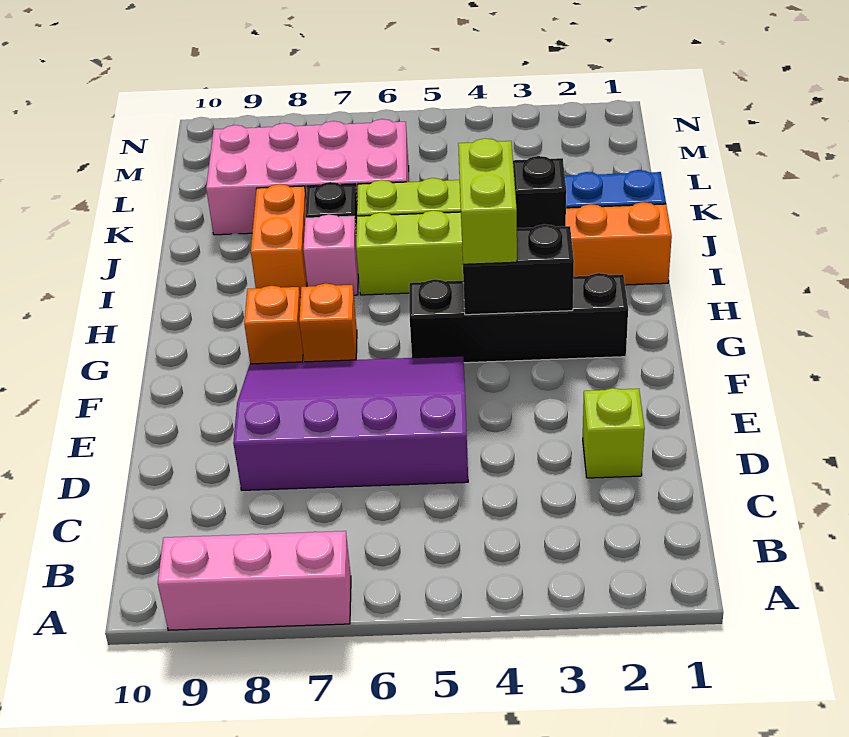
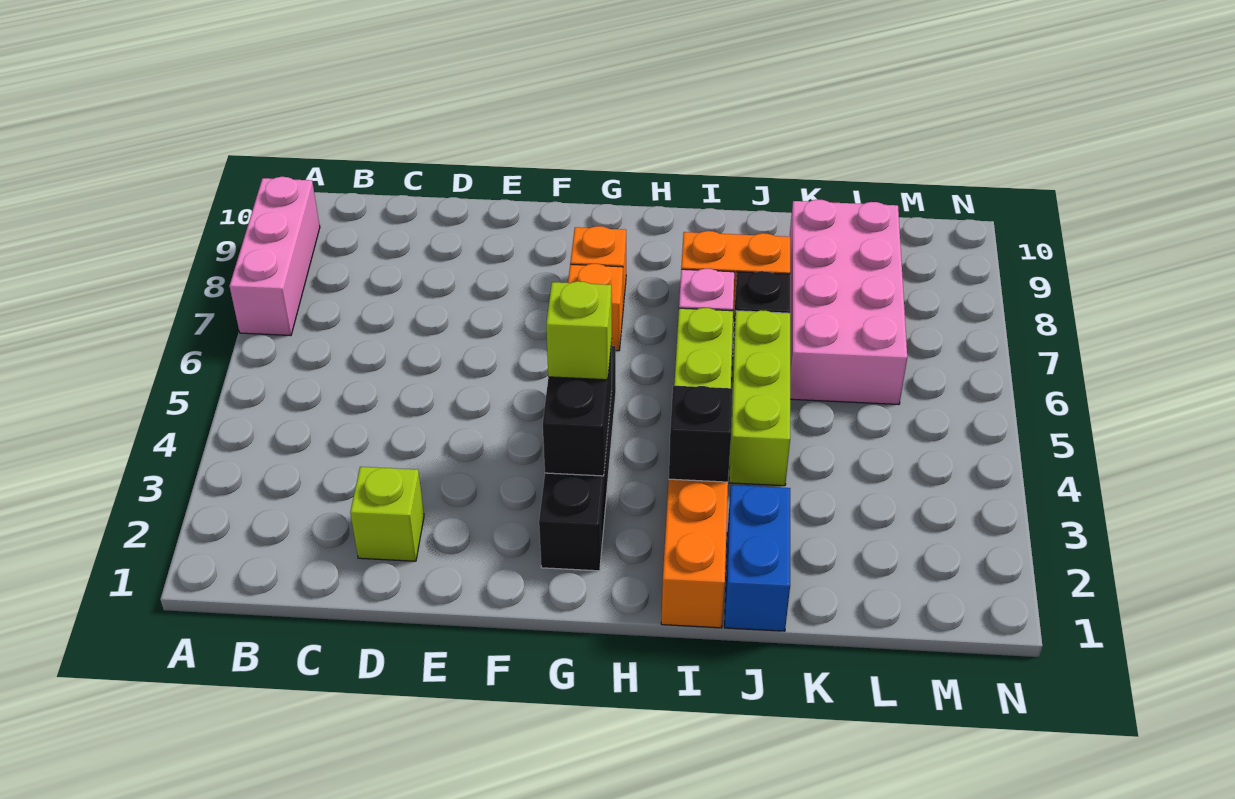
purple slope D5:F8 level 1 top D -> none
lime brick G4:H4 level 3 -> lime brick G4 level 3

